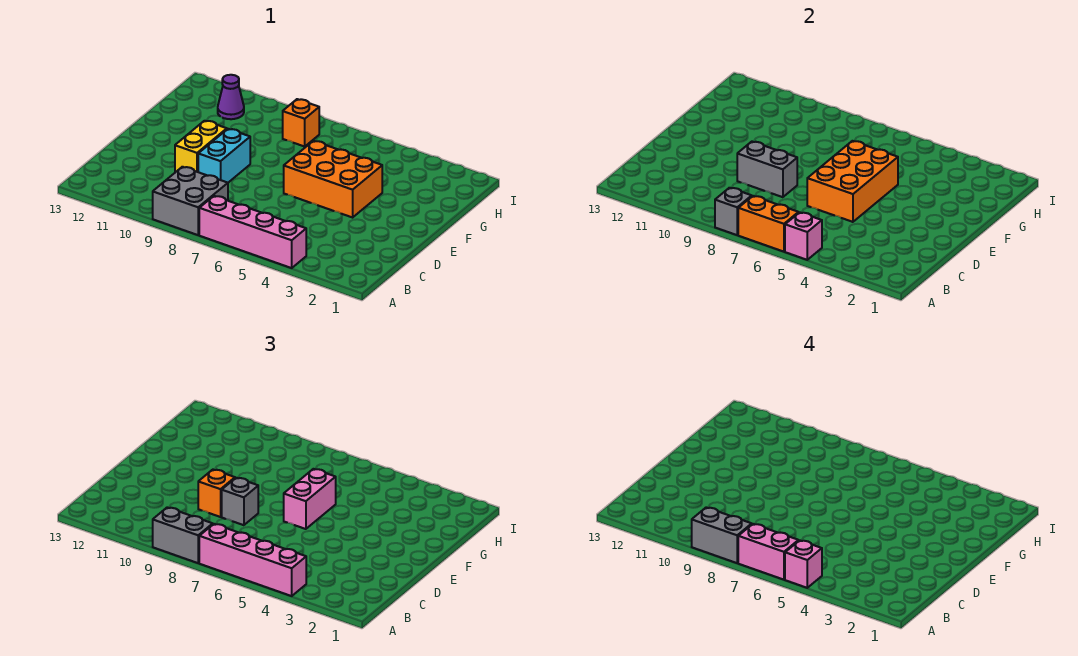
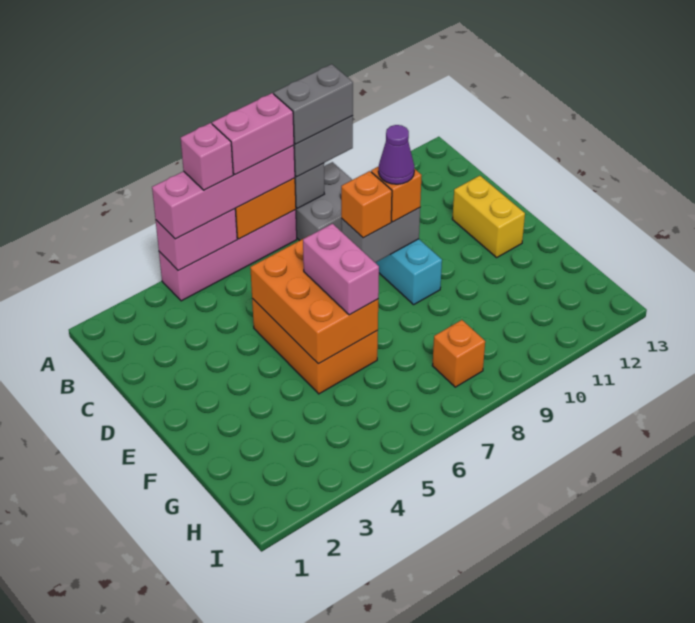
pink brick A5 level 2 -> pink brick A4:A5 level 2
grey brick D8 level 3 -> orange brick D8 level 3
yellow brick D10:E10 level 1 -> yellow brick D12:E12 level 1
orange brick E4:F6 level 1 -> orange brick D5:F6 level 1
purple cone H11 level 1 -> purple cone D9 level 4

